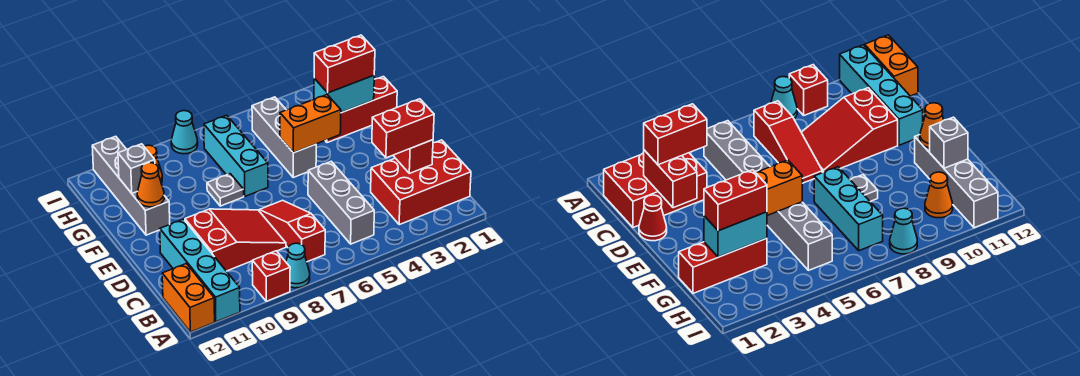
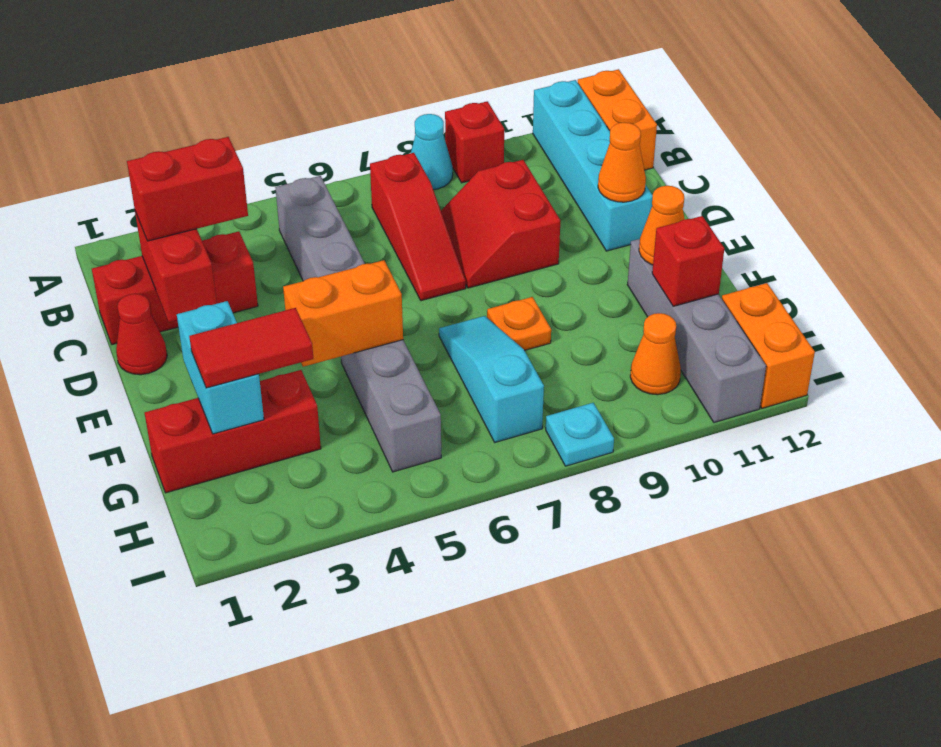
red brick B1:C3 level 1 -> red brick C1:C3 level 1
red slope C8:D10 level 1 top 10 -> red slope C8:D9 level 1 top 9
none -> orange cone D11 level 2
cyan brick F7:H7 level 1 -> cyan slope F7:H7 level 1 top H
grey plate F8 level 1 -> orange plate F8 level 1
cyan brick G2:G3 level 2 -> cyan brick F2:G2 level 2
red brick G2:G3 level 3 -> red tile G2:G3 level 3
grey brick G11 level 2 -> red brick G11 level 2
none -> orange brick H12:I12 level 1
cyan cone I8 level 1 -> cyan plate I8 level 1

